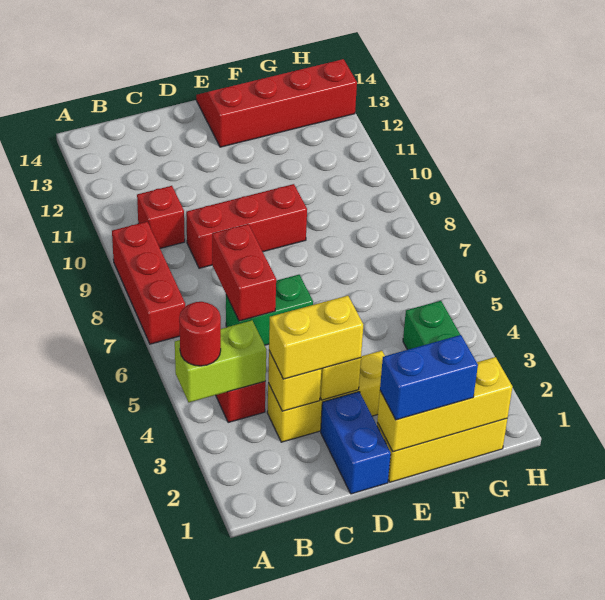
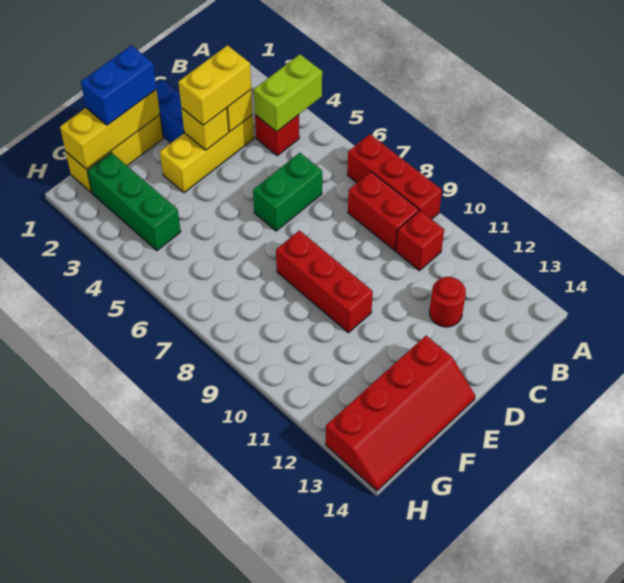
red round brick A4 level 3 -> red round brick C12 level 1
red brick C6:C7 level 2 -> red brick B8:B9 level 1
red brick C9:E9 level 1 -> red brick E8:E10 level 1

